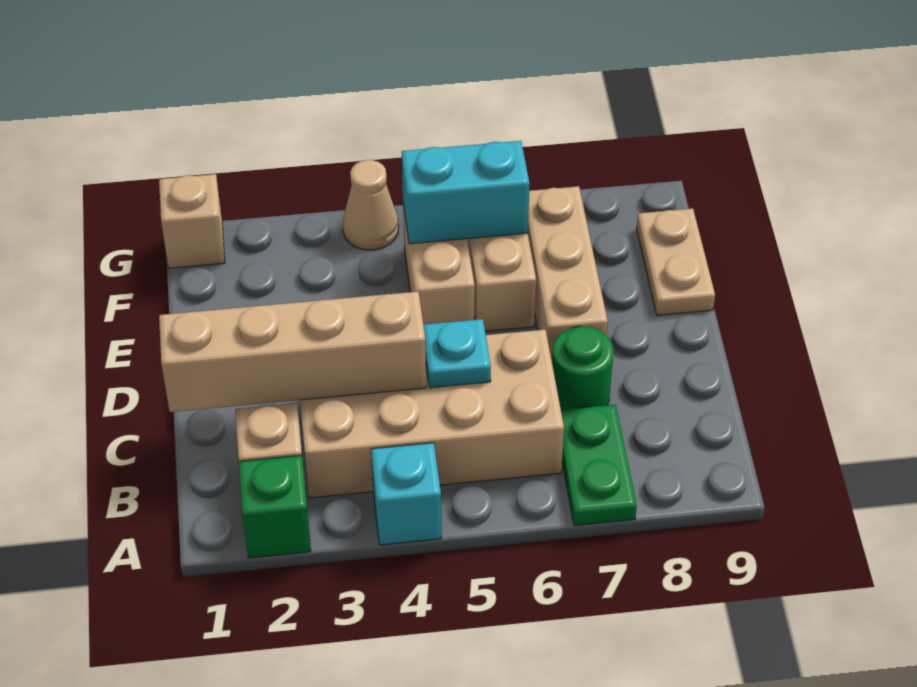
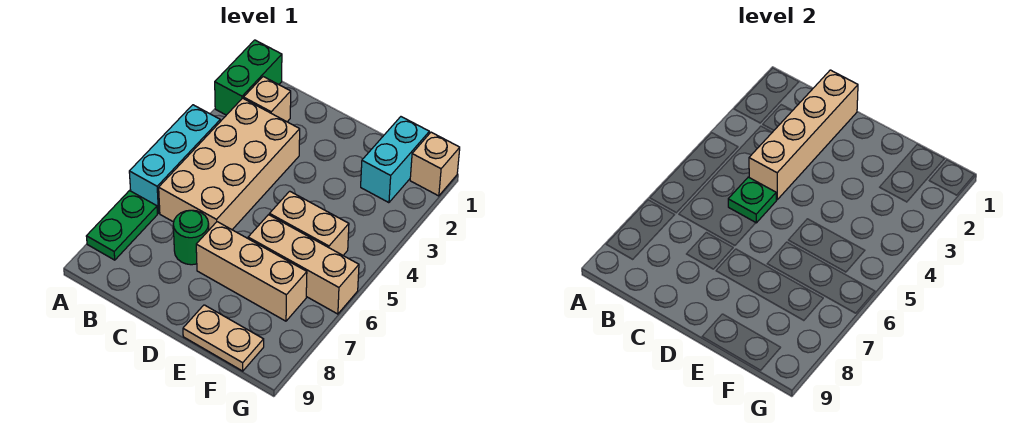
green brick A2 level 1 -> green brick A1:A2 level 1
cyan brick A4 level 1 -> cyan brick A4:A6 level 1
green plate A7:B7 level 1 -> green plate A7:A8 level 1
cyan plate C5 level 2 -> green plate C5 level 2
cyan brick F5:F6 level 2 -> cyan brick F1:F2 level 1
tan cone G4 level 1 -> none

